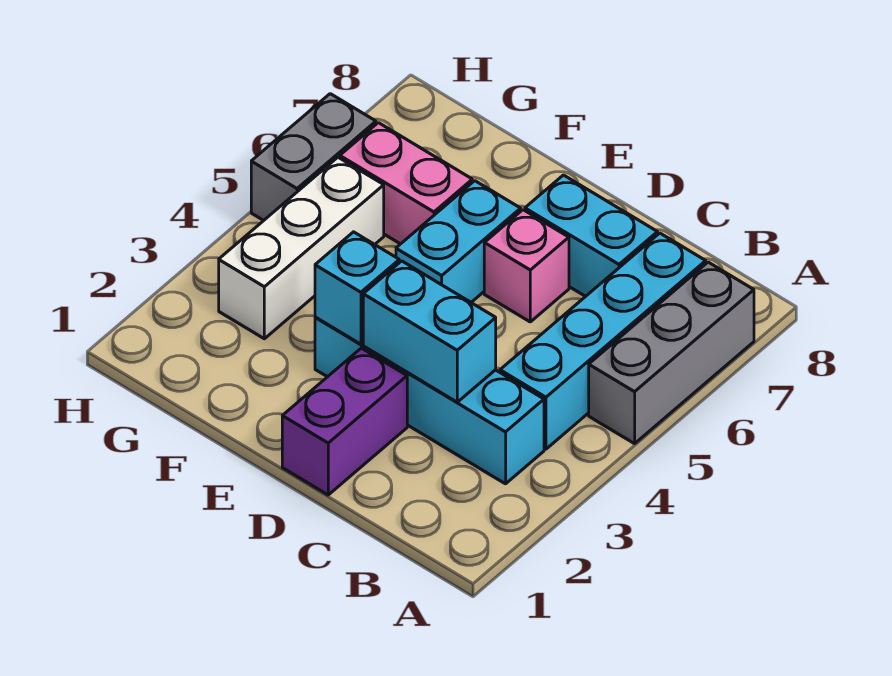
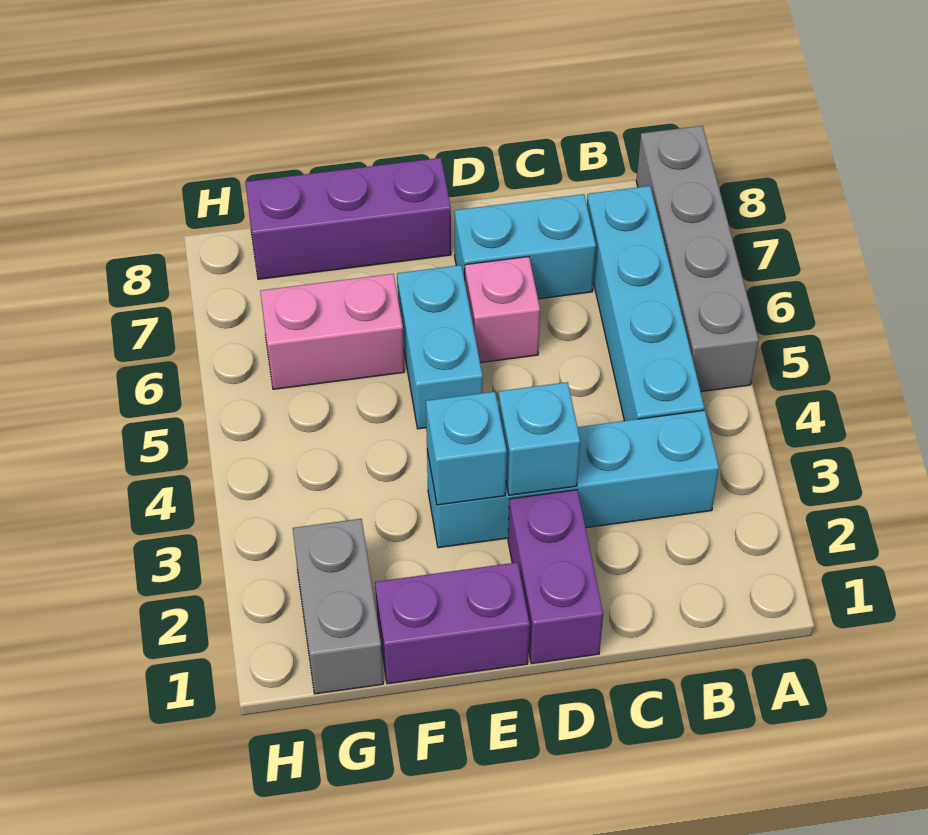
grey brick A5:A7 level 1 -> grey brick A5:A8 level 1
cyan brick C3:D3 level 2 -> cyan brick D3 level 2
none -> purple brick E1:F1 level 1
none -> purple brick E8:G8 level 1
white brick G3:G5 level 1 -> none
grey brick H5:H6 level 1 -> grey brick G1:G2 level 1

